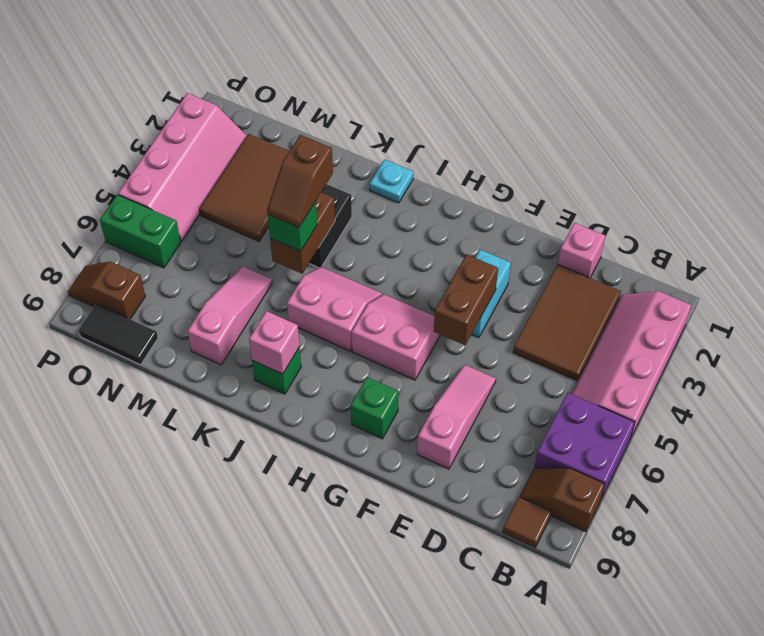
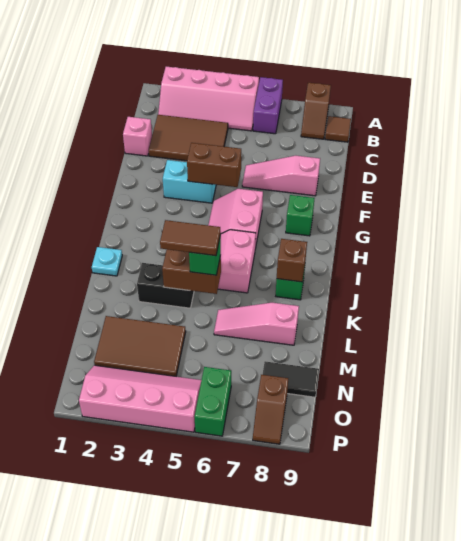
purple brick A6:B7 level 1 -> purple brick A6:B6 level 1
pink brick J8 level 2 -> brown brick J8 level 2
brown slope K4:K5 level 4 top 4 -> brown tile K4:K5 level 4
black tile N9:O9 level 1 -> black tile N8:N9 level 1

